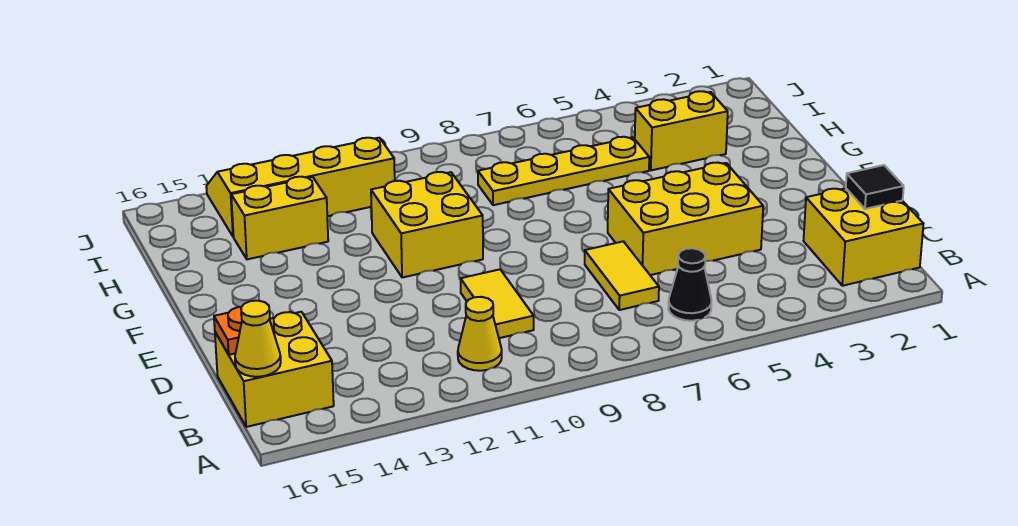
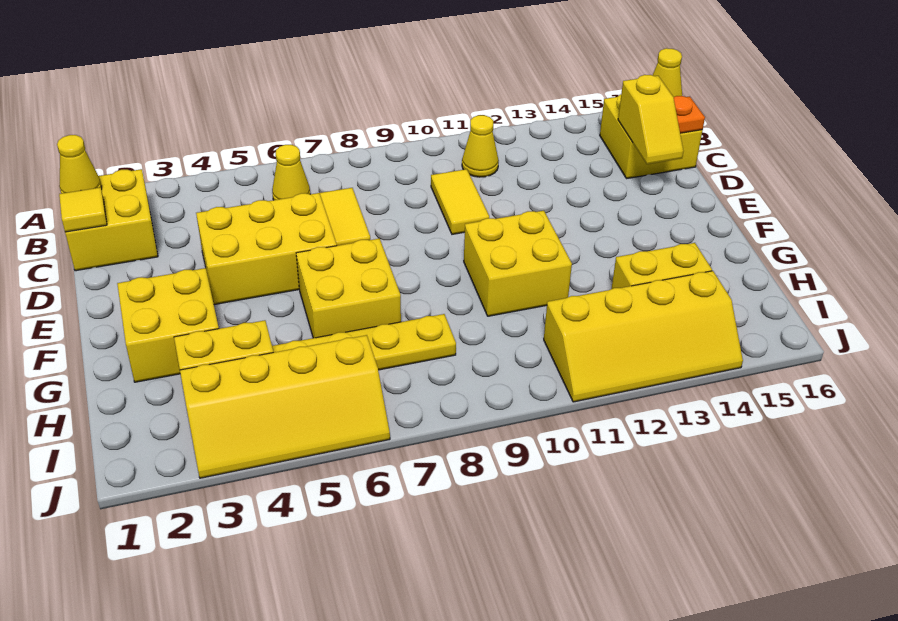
none -> yellow cone B1 level 2
black cone B6 level 1 -> yellow cone B6 level 1
black tile C1 level 2 -> yellow tile C1 level 2
none -> yellow slope C15:D15 level 2 top C
none -> yellow brick F2:G3 level 1
none -> yellow brick F6:G7 level 1
none -> yellow slope I3:J6 level 1 top I

